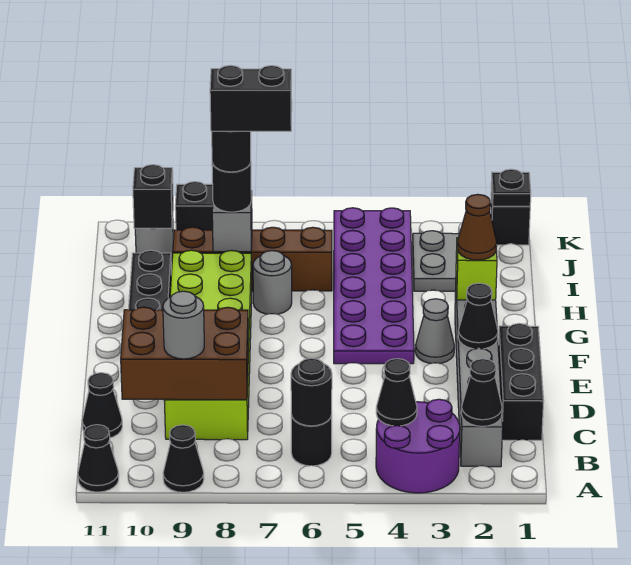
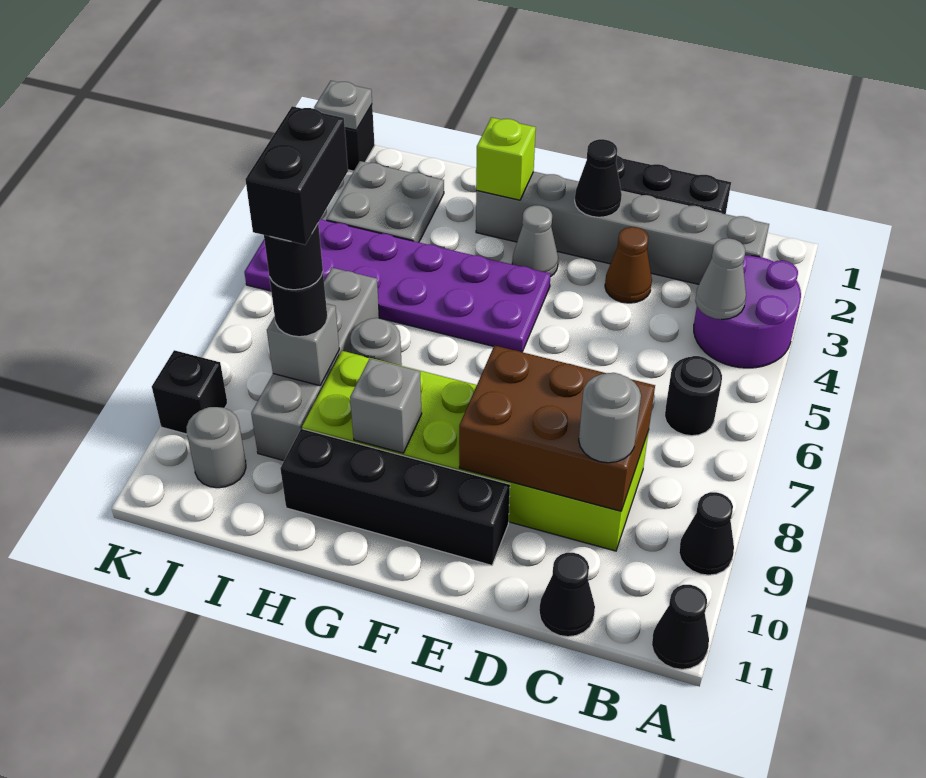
black cone B2 level 2 -> none
black cone B4 level 2 -> grey cone B4 level 2
black round brick B6 level 2 -> none
brown brick C8:D10 level 2 -> brown brick C8:E9 level 2
brown cone G2 level 3 -> brown cone D3 level 1
none -> grey brick G9 level 2
brown brick I6:I9 level 1 -> grey brick I6:I9 level 1
black brick J10 level 2 -> none
black plate K1 level 2 -> grey plate K1 level 2

